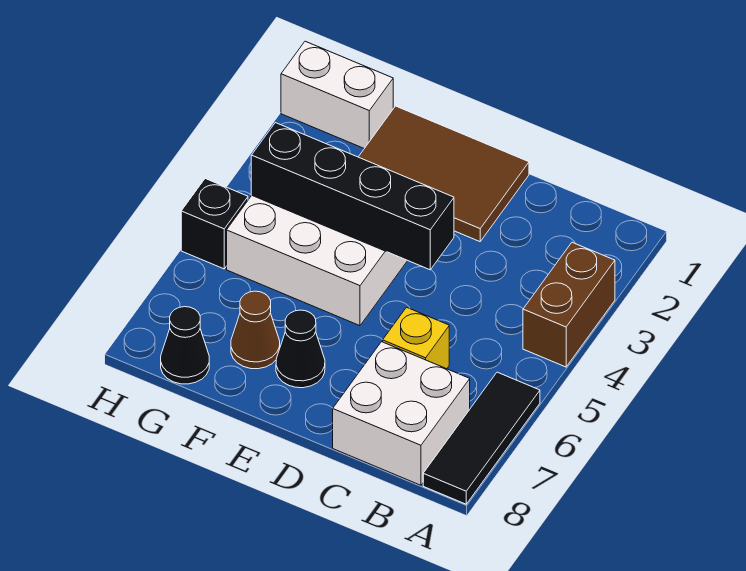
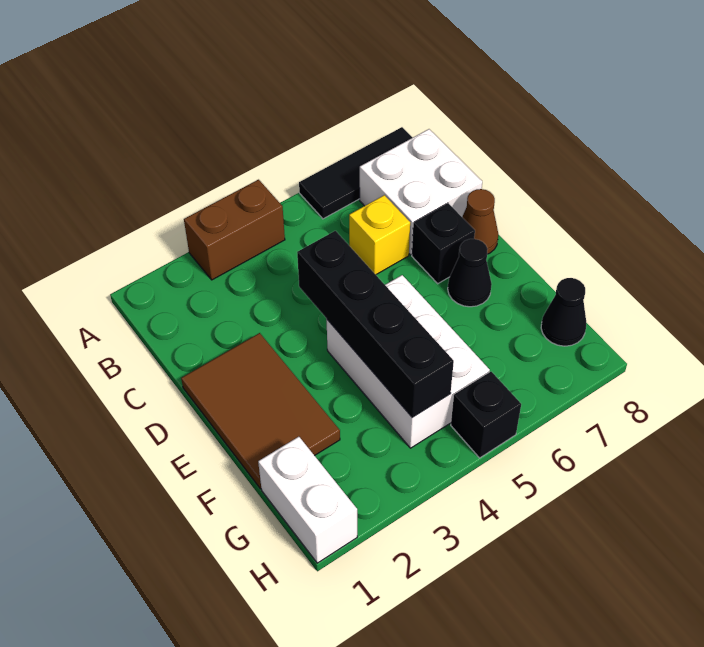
none -> black brick D7 level 1
brown cone F7 level 1 -> brown cone D8 level 1

